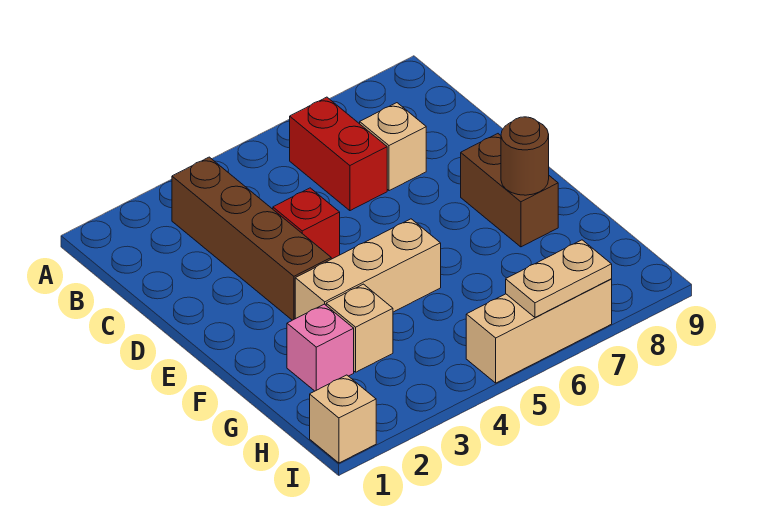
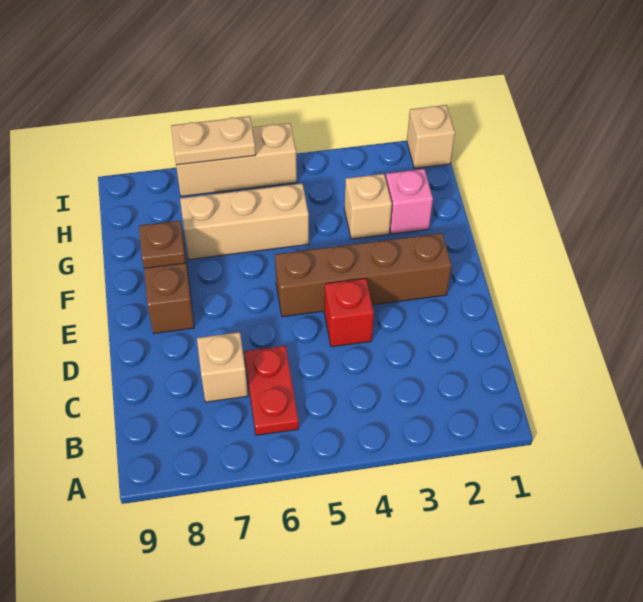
brown brick B3:E3 level 1 -> brown brick E2:E5 level 1
red brick B6:C6 level 1 -> red plate B6:C6 level 1
tan brick F3:F5 level 1 -> tan brick G5:G7 level 1
brown round brick F8 level 2 -> brown plate F8 level 2

